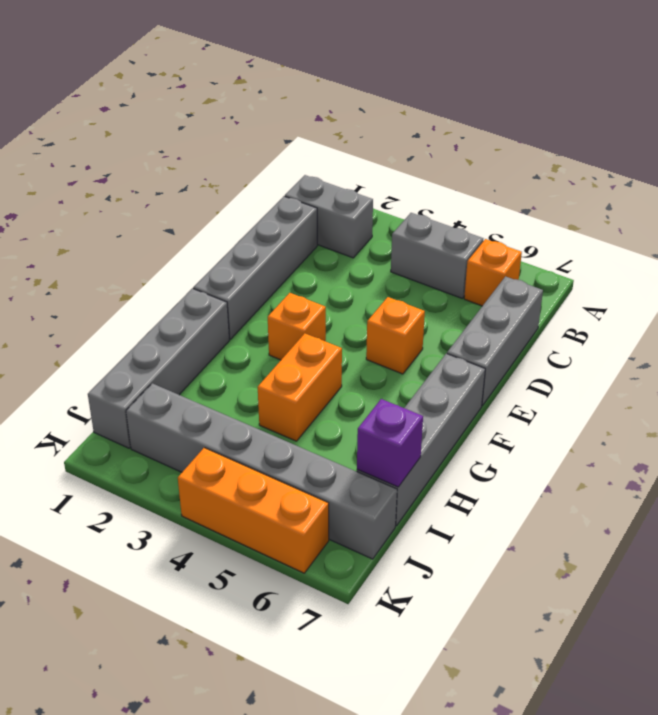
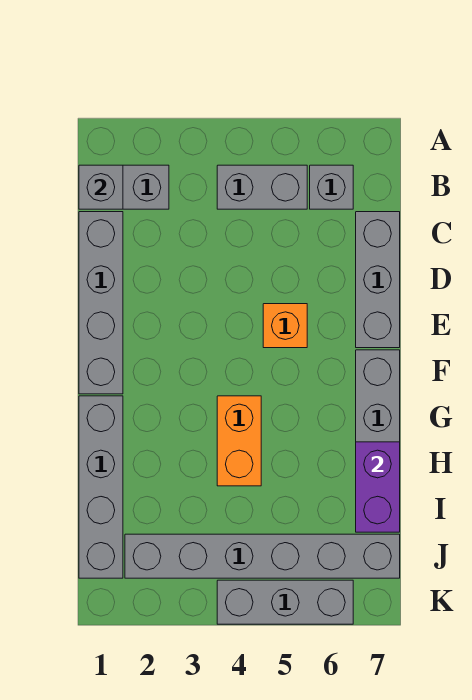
none -> grey brick B1 level 2
orange brick B6 level 1 -> grey brick B6 level 1
orange brick F3 level 1 -> none
purple brick I7 level 2 -> purple brick H7:I7 level 2
orange brick K4:K6 level 1 -> grey brick K4:K6 level 1

